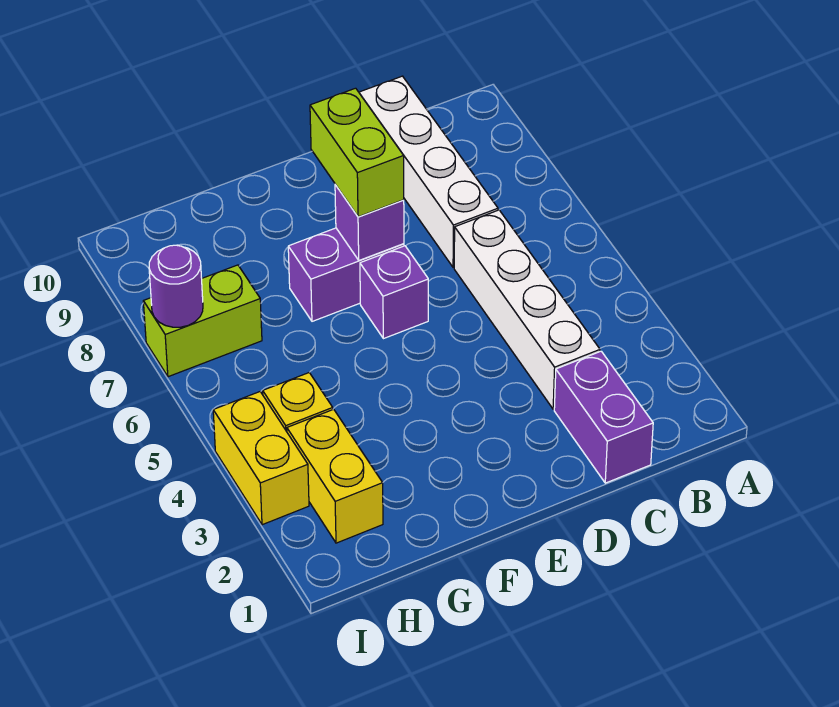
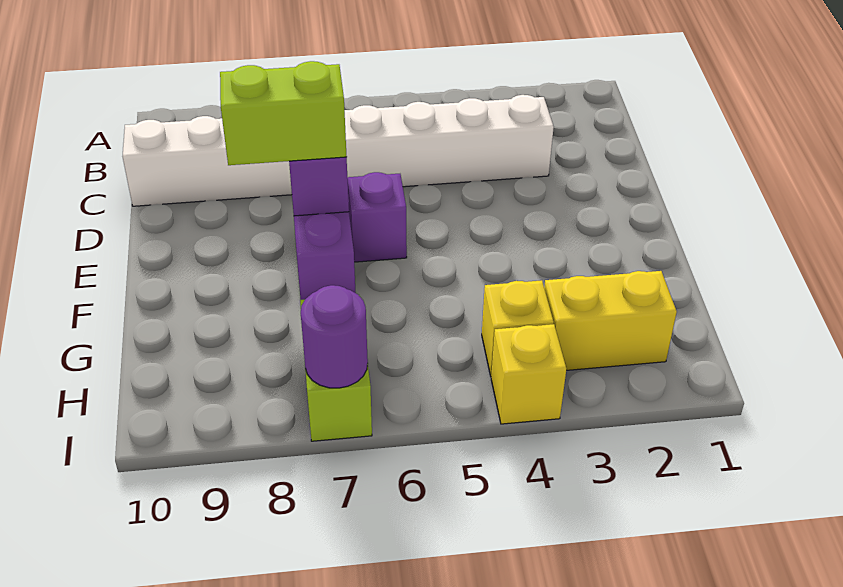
purple brick C1:C2 level 1 -> none
yellow brick I3:I4 level 1 -> yellow brick I4 level 1

